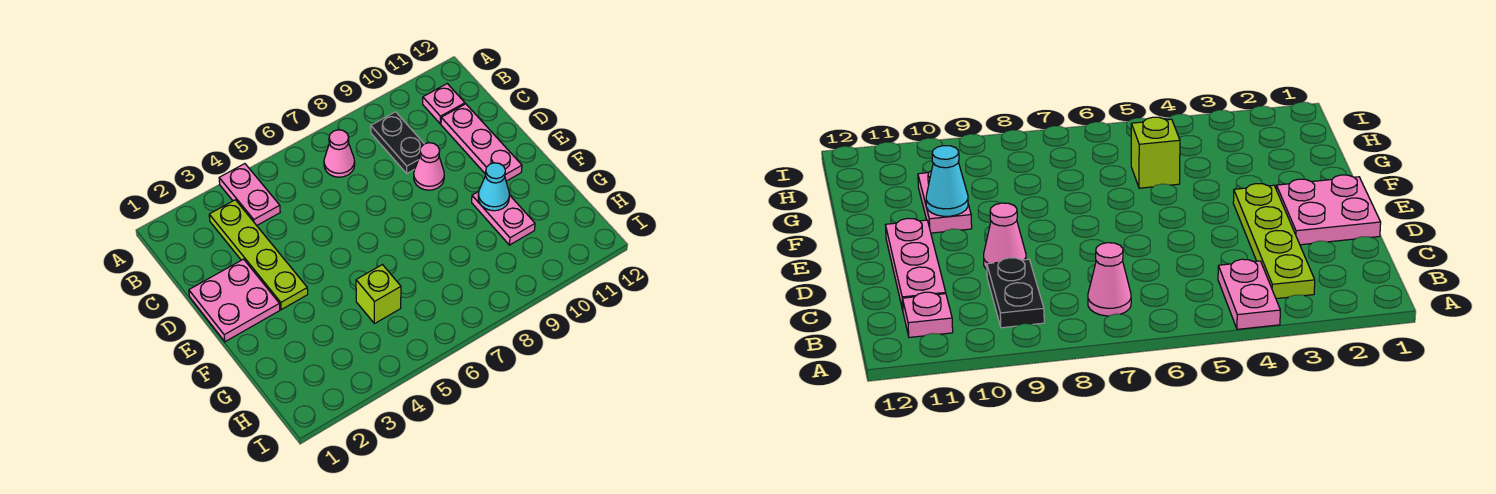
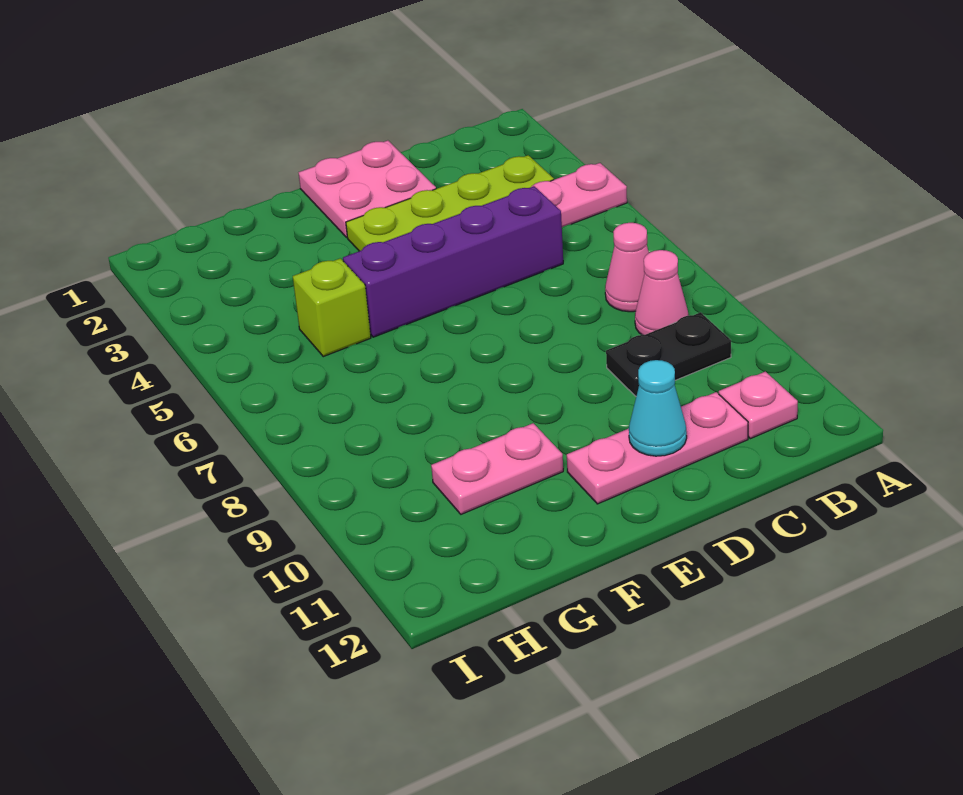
none -> purple brick C5:F5 level 1
pink cone D9 level 1 -> pink cone B8 level 1
cyan cone F10 level 2 -> cyan cone D11 level 2

